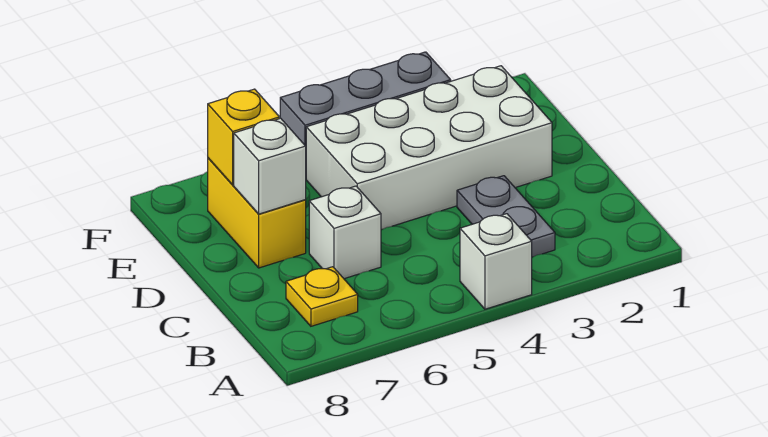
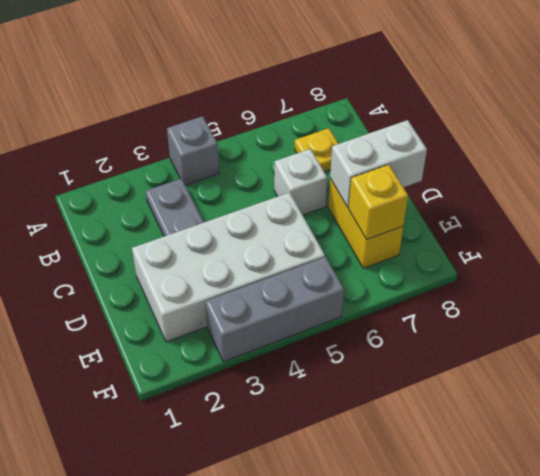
white brick A4 level 1 -> grey brick A4 level 1
white brick D7 level 2 -> white brick D7:D8 level 2

